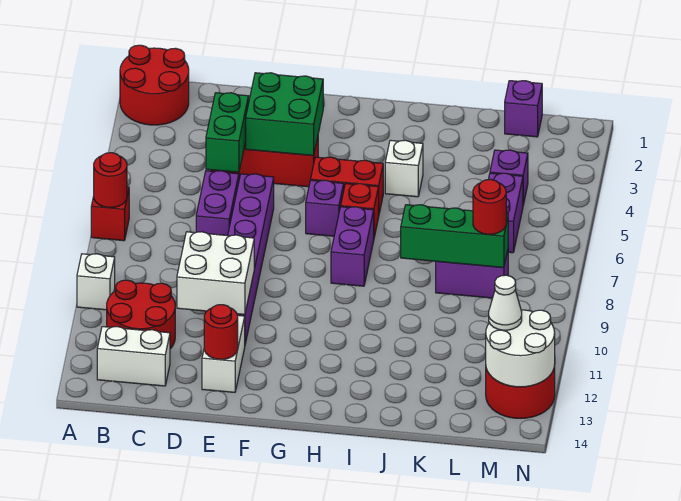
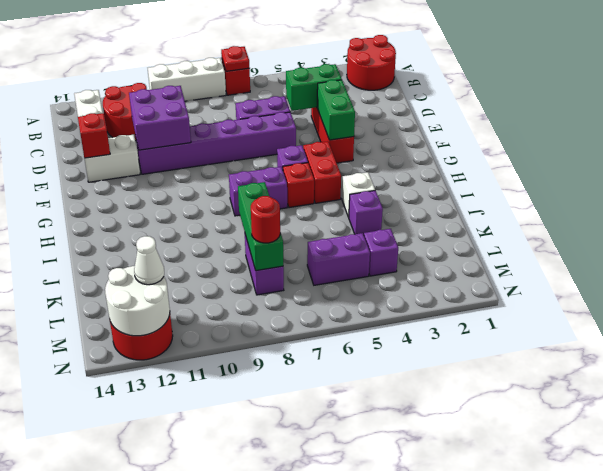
red round brick A7 level 2 -> red plate A7 level 2
white brick A10 level 1 -> white brick A8:A10 level 1
white brick D10:E11 level 2 -> purple brick D10:E11 level 2
green brick E3:F4 level 2 -> green brick E4:F4 level 2
red round brick E13 level 2 -> red brick E13 level 2
purple brick L1 level 1 -> purple brick J4 level 1

